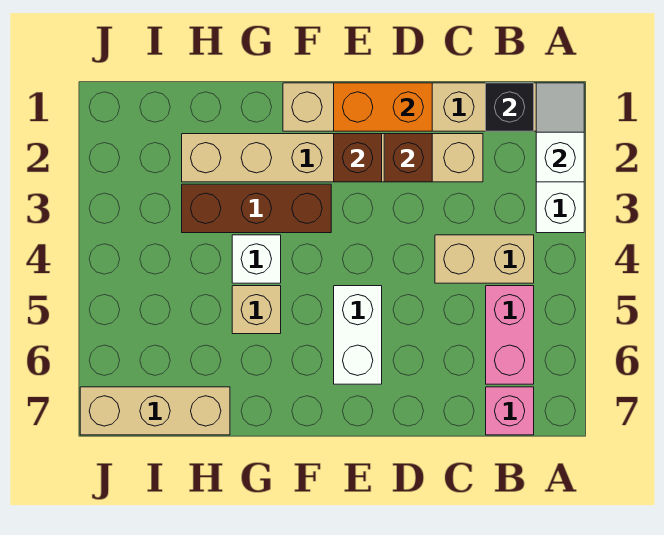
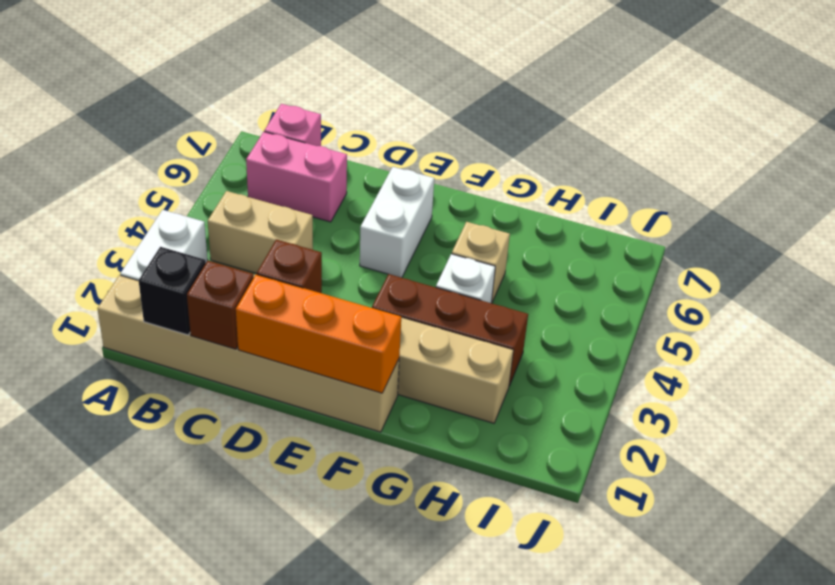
white slope A1:A2 level 2 top 2 -> none
pink brick B5:B6 level 1 -> pink brick B6:C6 level 1
orange brick D1:E1 level 2 -> orange brick D1:F1 level 2
brown brick E2 level 2 -> brown brick C1 level 2
tan brick H7:J7 level 1 -> none

